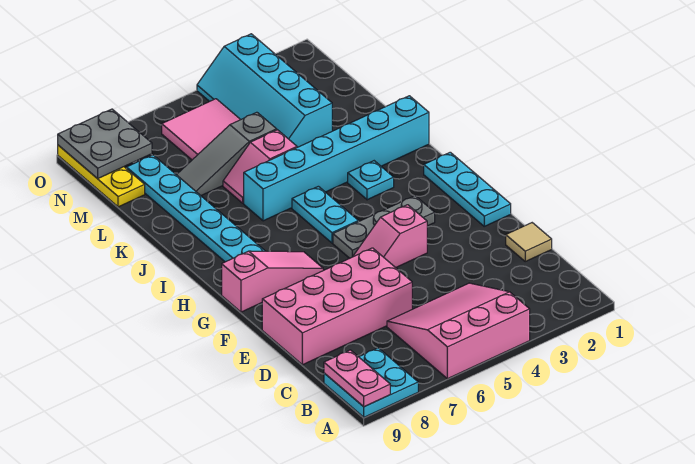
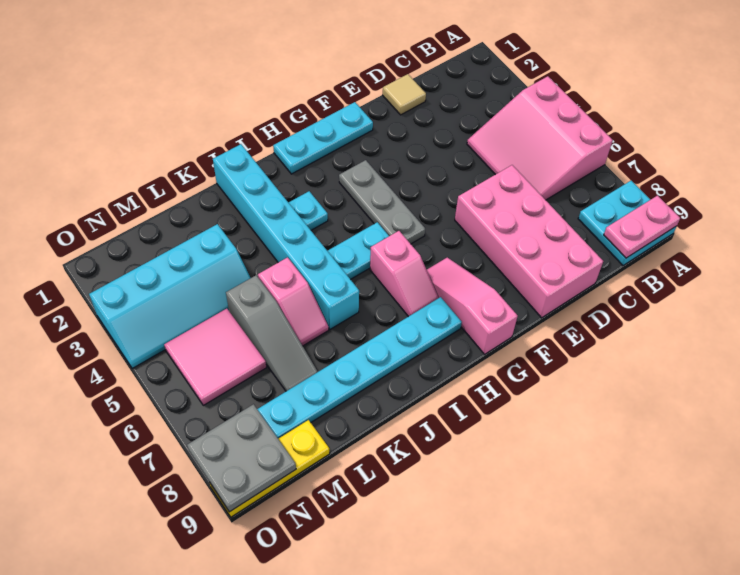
pink slope F4:F5 level 1 top 4 -> pink slope H6:H7 level 1 top 6

